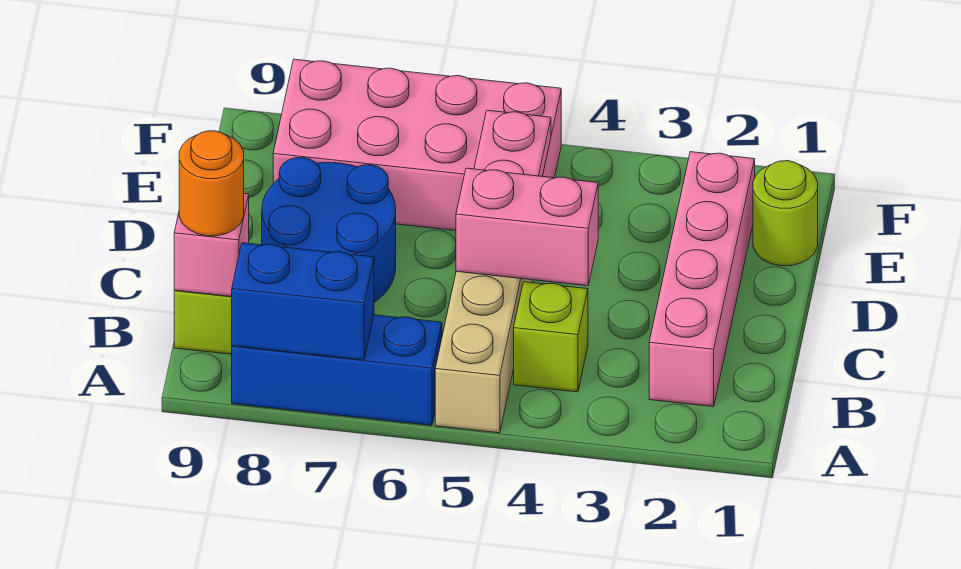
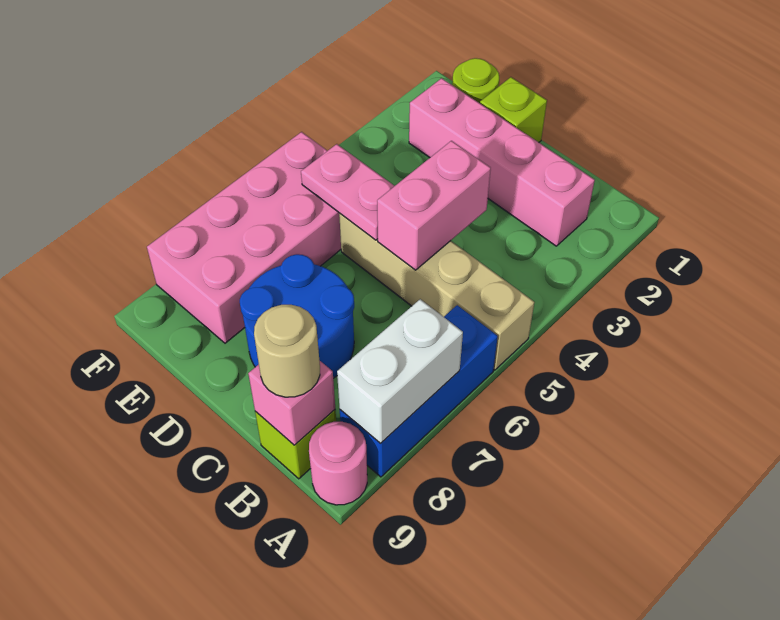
blue brick A7:A8 level 2 -> white brick A7:A8 level 2
none -> pink round brick A9 level 1
lime brick B4 level 1 -> lime brick D1 level 1
orange round brick B9 level 3 -> tan round brick B9 level 3

